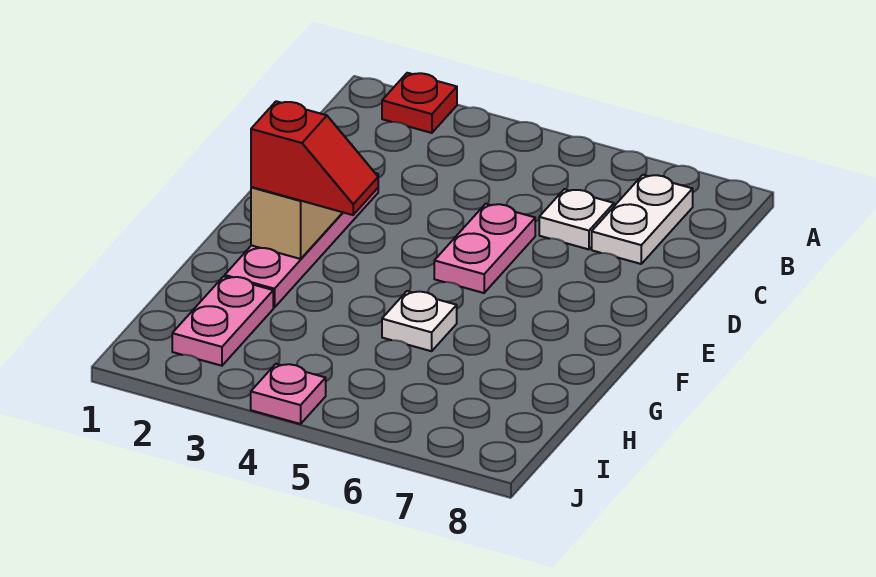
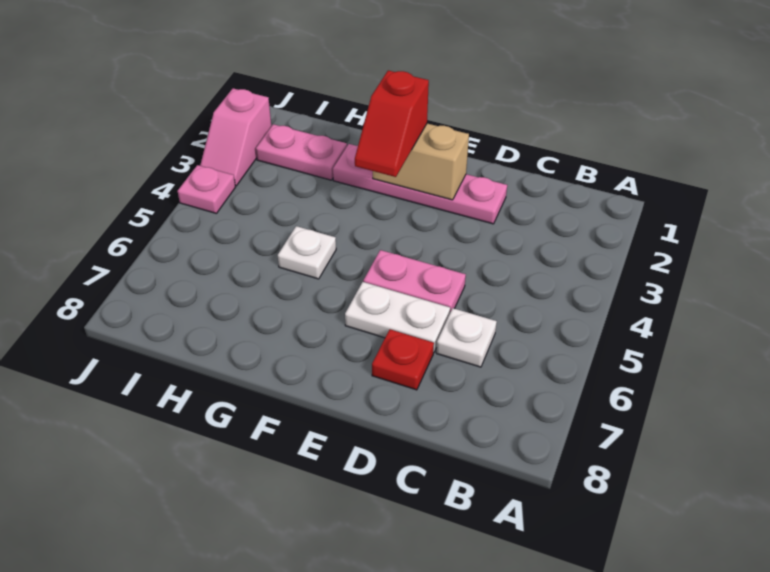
red plate A2 level 1 -> red plate D7 level 1
white plate B7:C7 level 1 -> white plate D6:E6 level 1
none -> pink slope J2:J3 level 1 top 2

